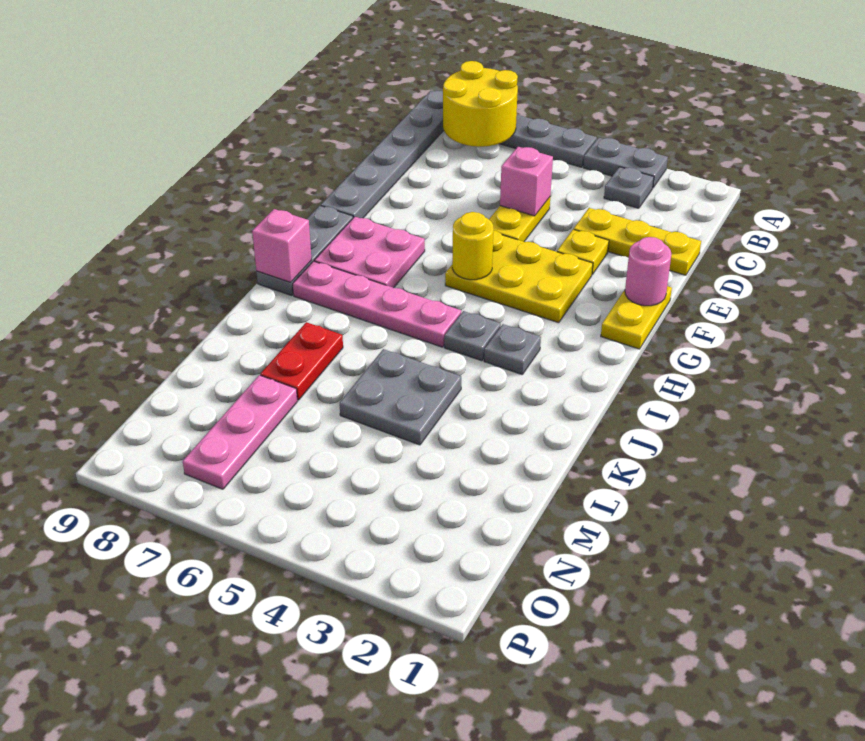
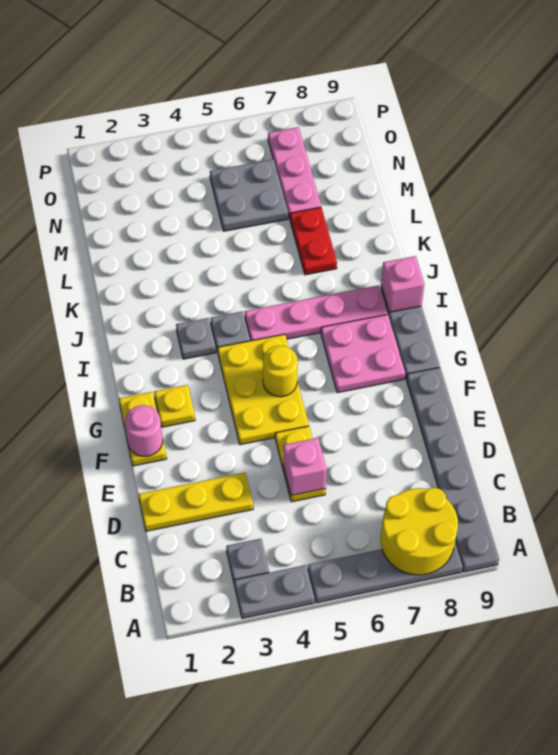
yellow plate E3 level 1 -> yellow plate G2 level 1
yellow plate F3:G5 level 1 -> yellow plate F4:H5 level 1
grey plate K4:L5 level 1 -> grey plate M5:N6 level 1

